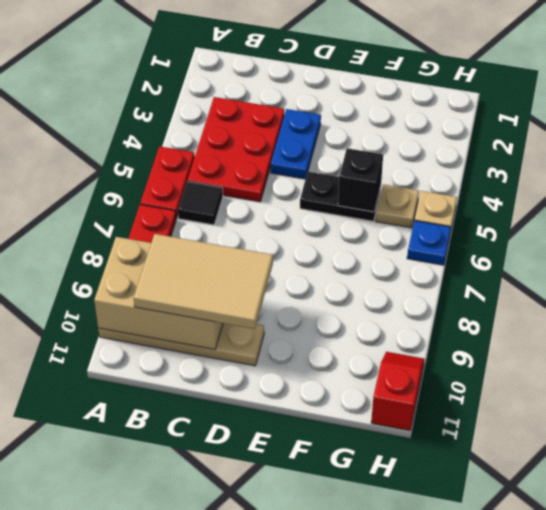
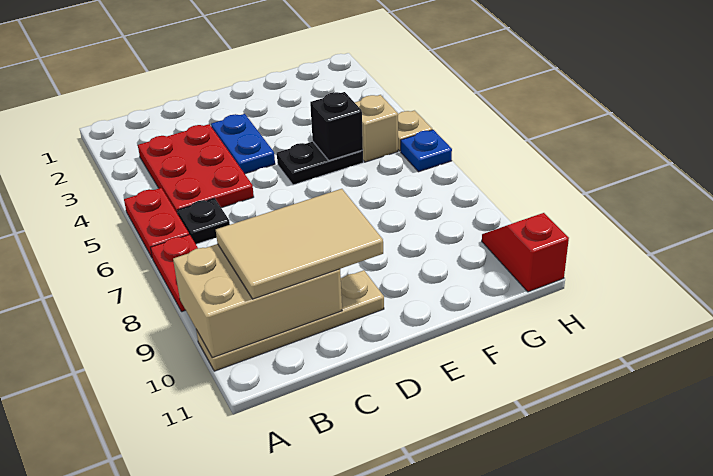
black tile B6 level 1 -> black plate B6 level 1
tan plate G5 level 1 -> tan brick G5 level 1

